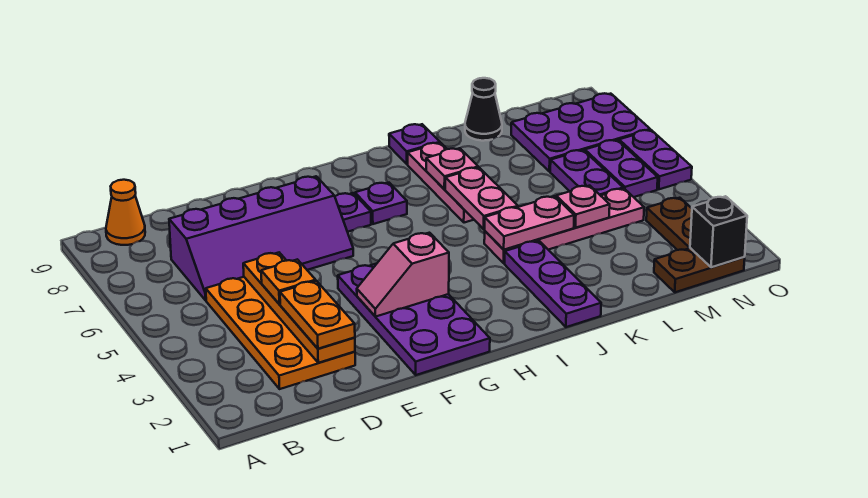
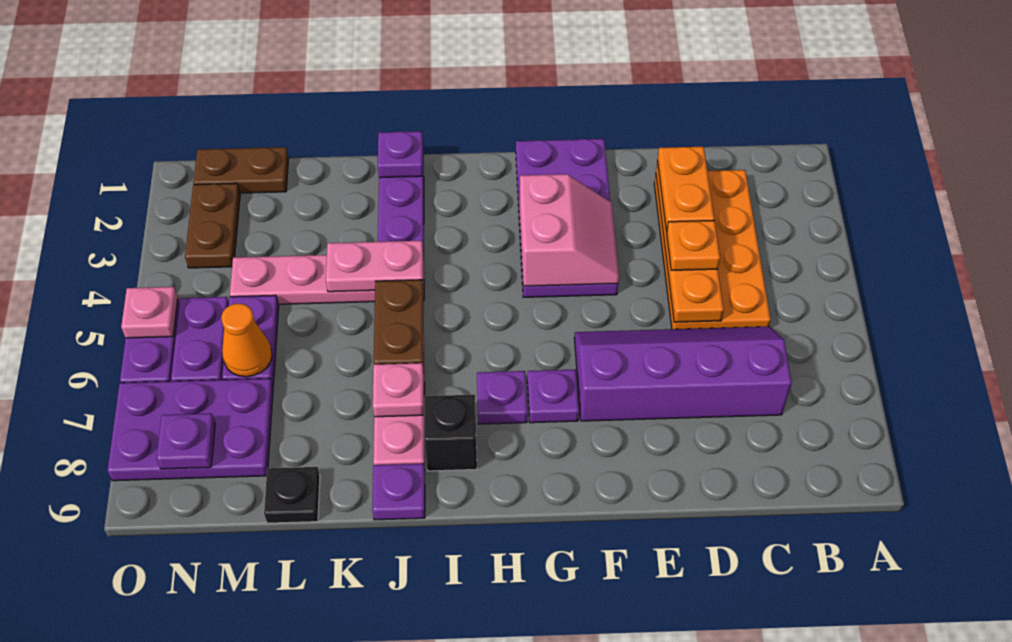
orange cone B9 level 1 -> orange cone M6 level 2
pink slope F3:G3 level 2 top G -> pink slope F3:G4 level 2 top G
none -> purple plate J1 level 2
pink plate J5:J6 level 2 -> brown plate J5:J6 level 2
pink plate L4 level 2 -> pink plate O5 level 2
black cone L9 level 1 -> black plate L9 level 1
black brick N1 level 2 -> black brick I8 level 1
none -> purple plate N8 level 2

